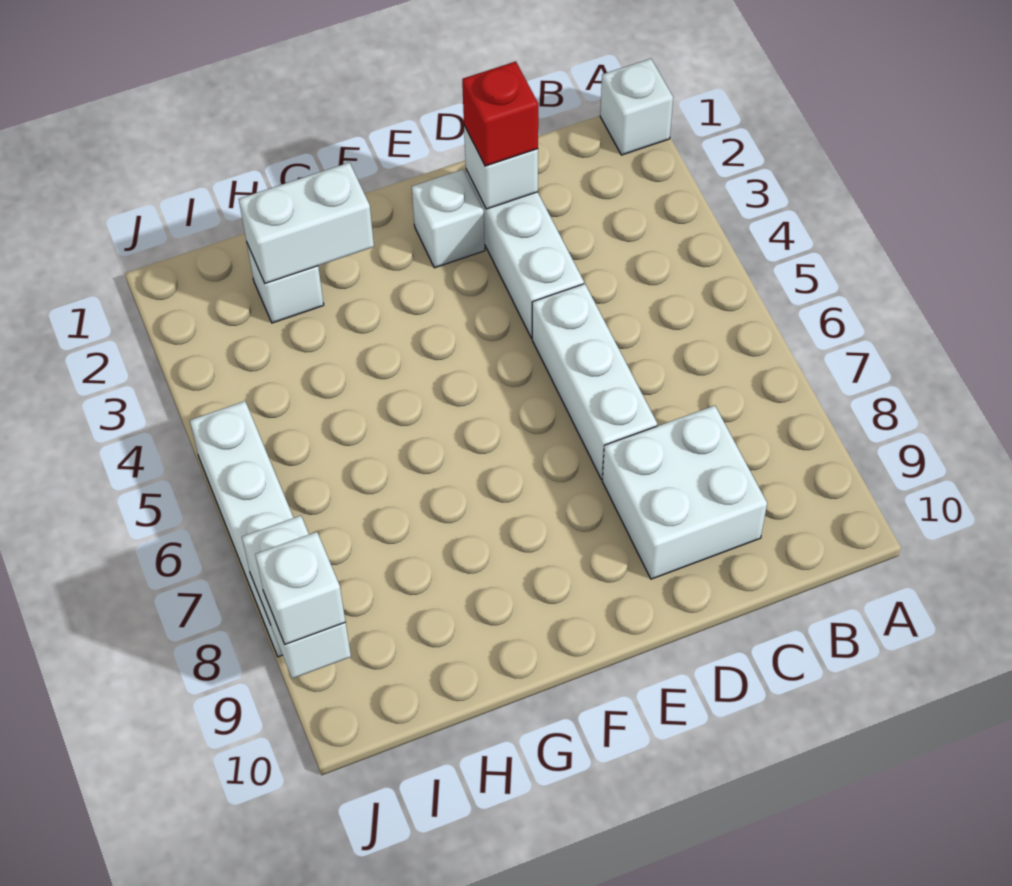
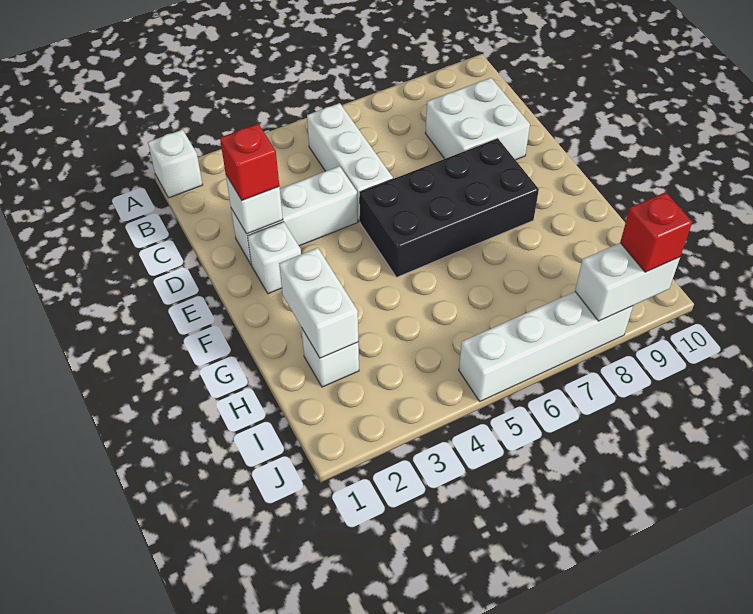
white brick D5:D7 level 1 -> white brick B5:D5 level 1
none -> black brick E5:F8 level 1
white brick J9 level 3 -> red brick J9 level 3

